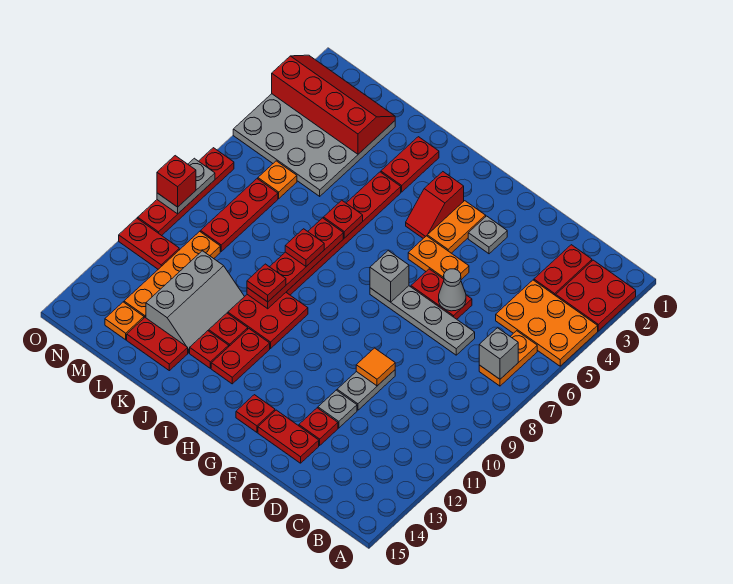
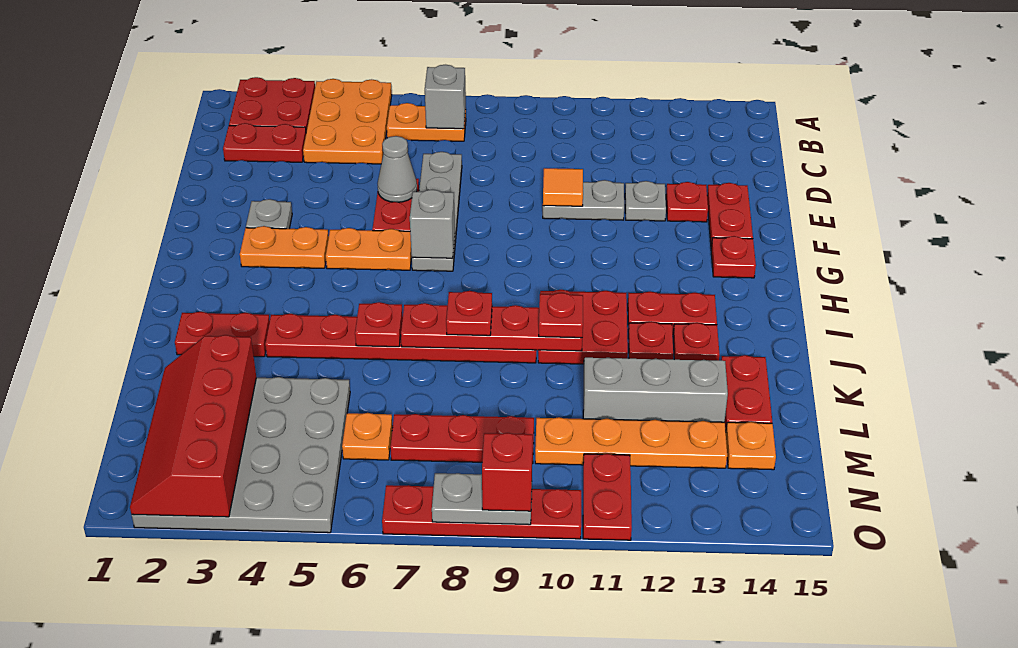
orange plate F5:G5 level 1 -> orange plate G5:G6 level 1
red slope H3:H4 level 1 top 3 -> none

